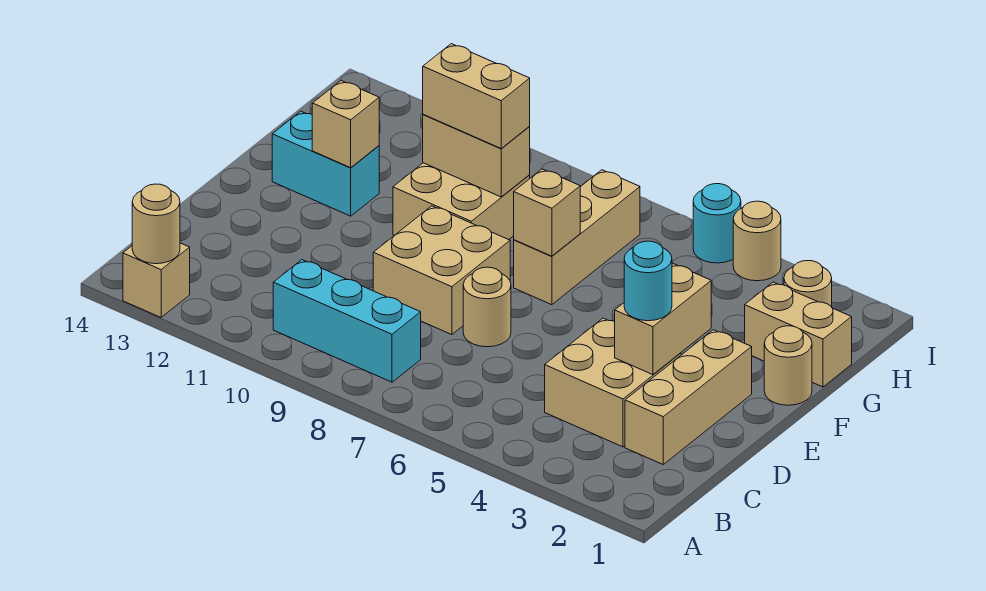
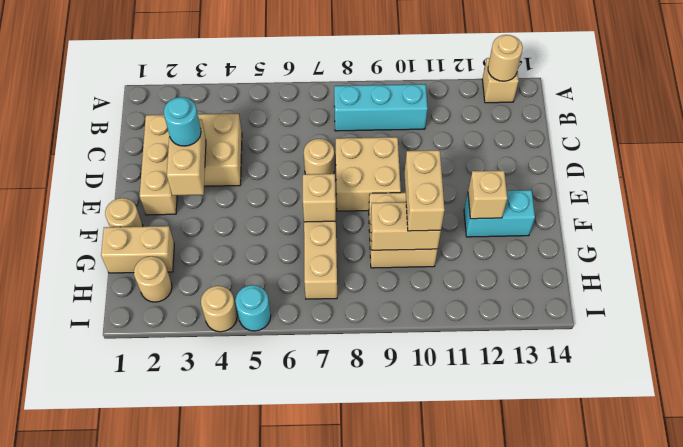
tan brick G9:G10 level 3 -> tan brick F10:G10 level 3

